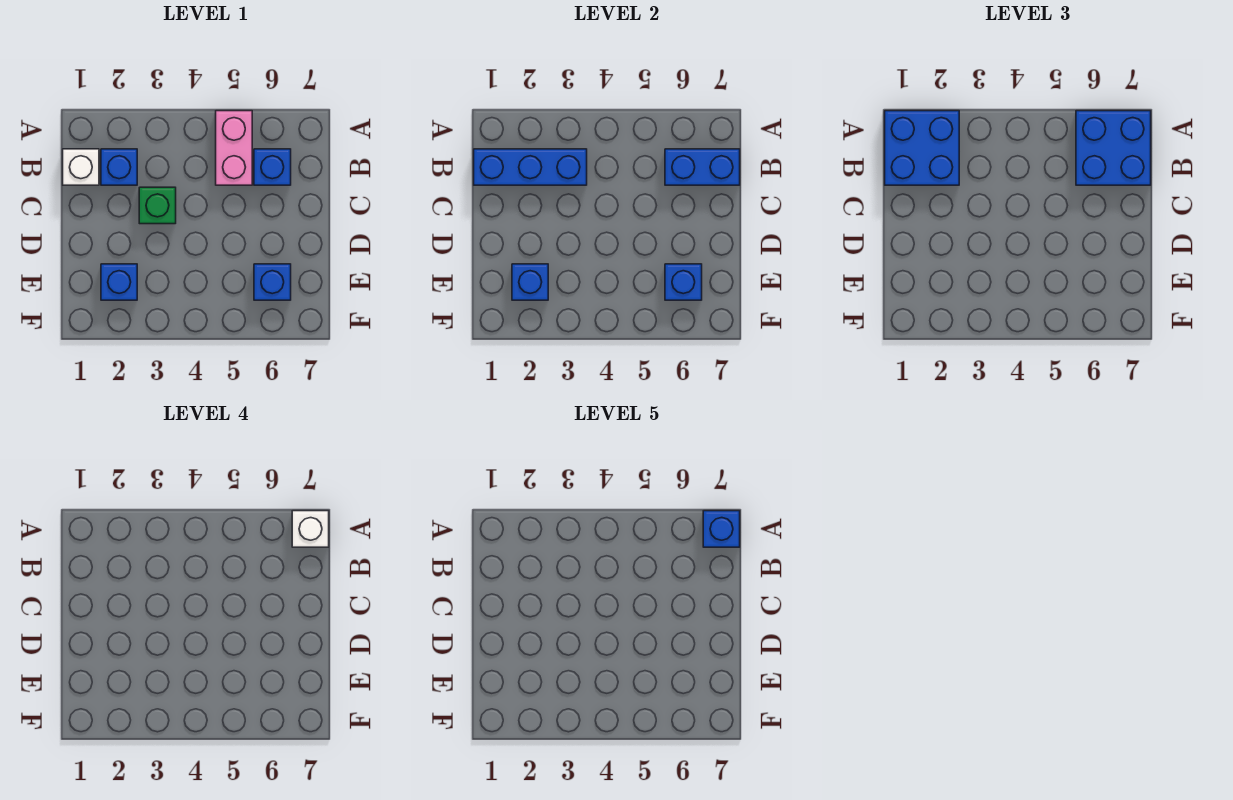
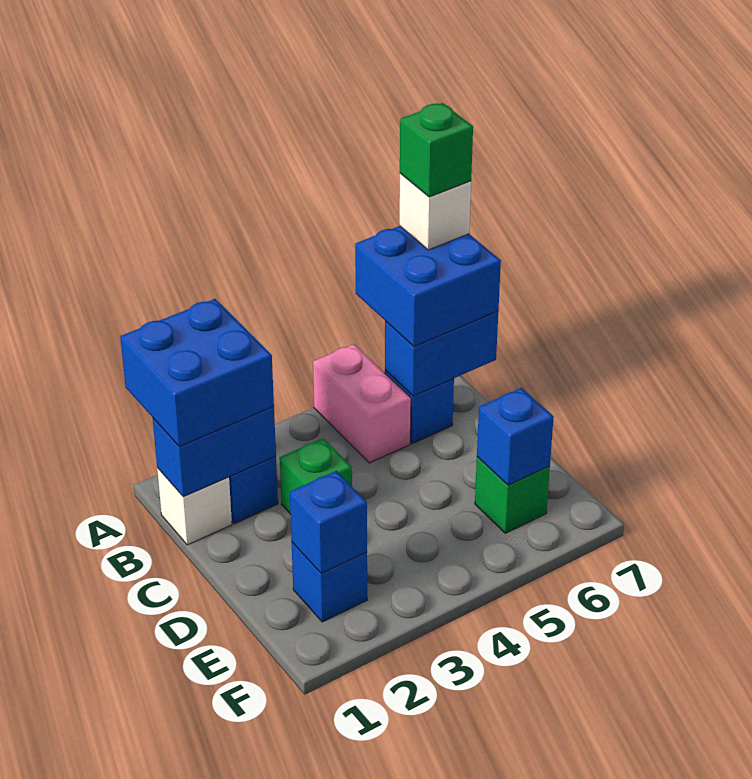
blue brick A7 level 5 -> green brick A7 level 5
blue brick B1:B3 level 2 -> blue brick B1:B2 level 2
blue brick E6 level 1 -> green brick E6 level 1

